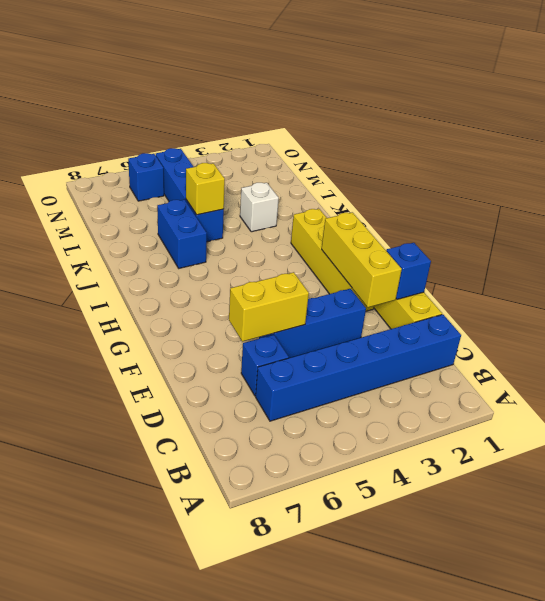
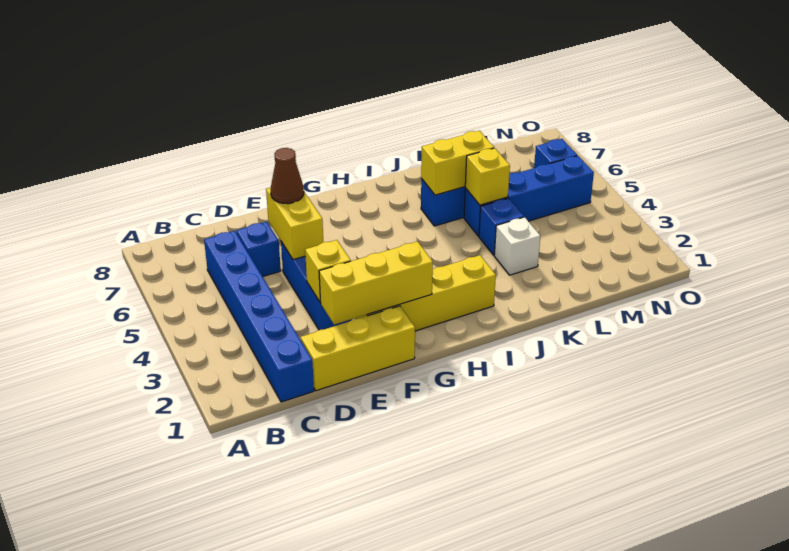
blue brick E1 level 2 -> blue brick K4 level 1
none -> yellow brick E3 level 2
none -> brown cone E6 level 3
none -> yellow brick J6:K6 level 2

